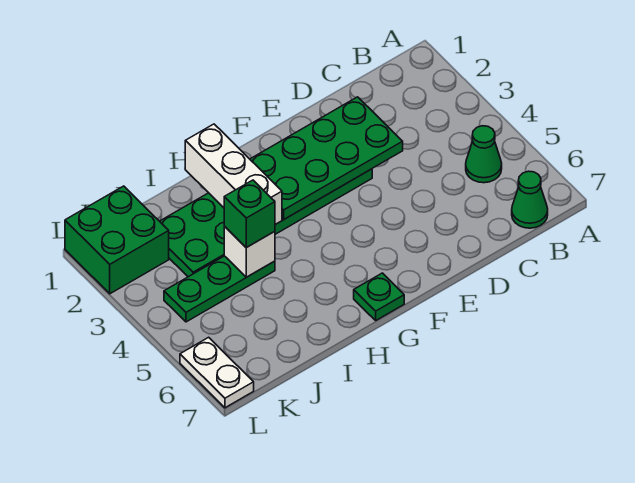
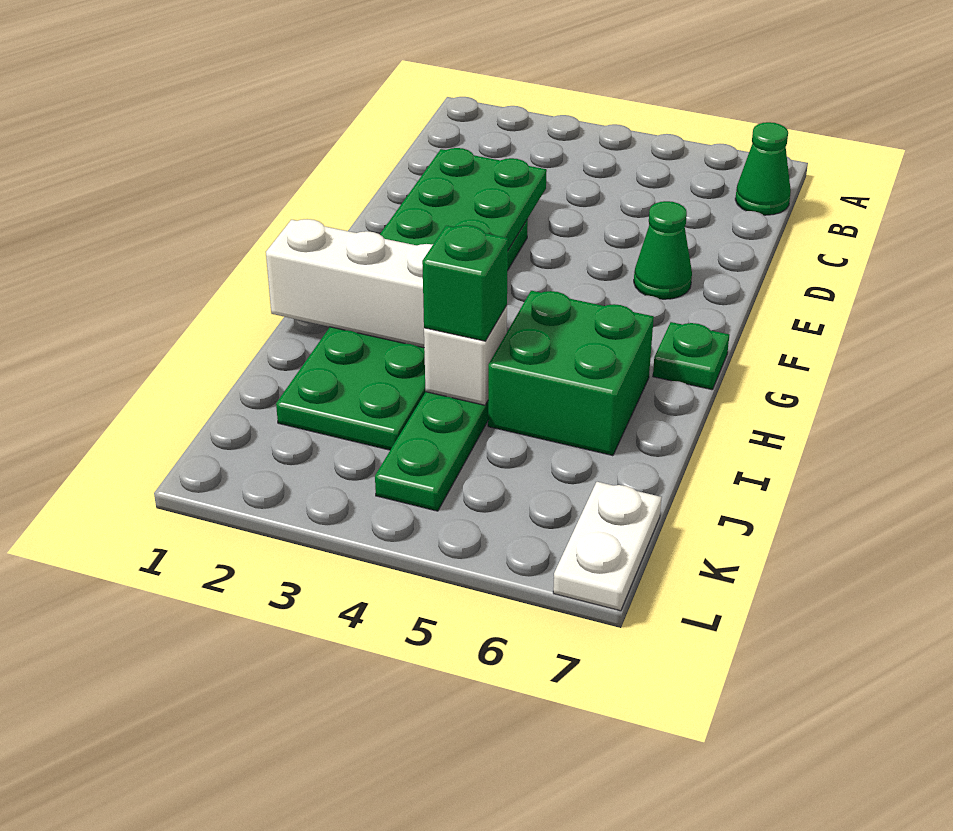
green cone B5 level 1 -> green cone E6 level 1
green brick K1:L2 level 1 -> green brick H5:I6 level 1
white plate L6:L7 level 1 -> white plate K7:L7 level 1

